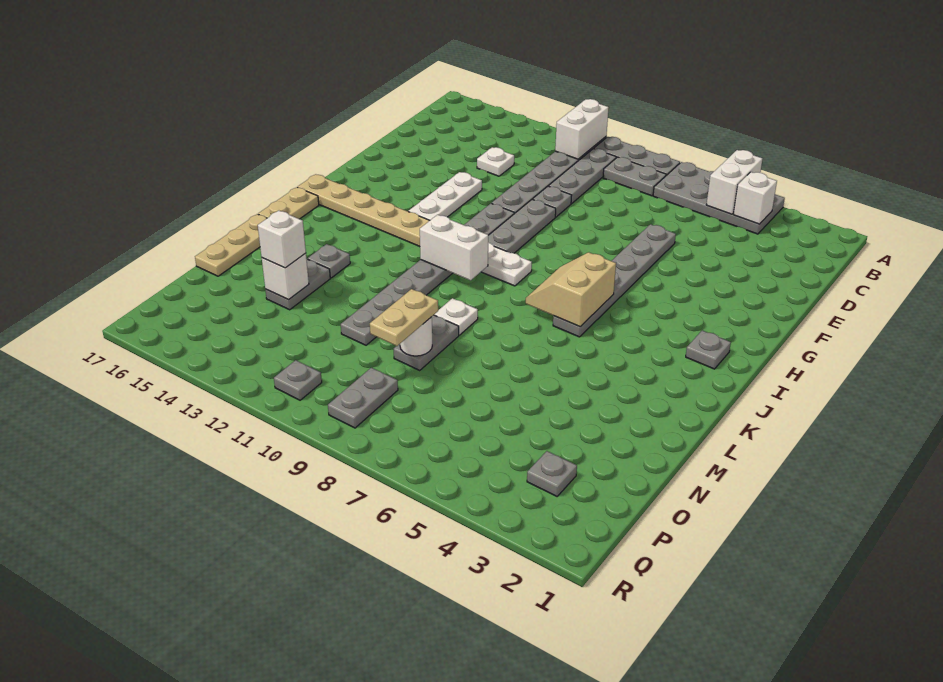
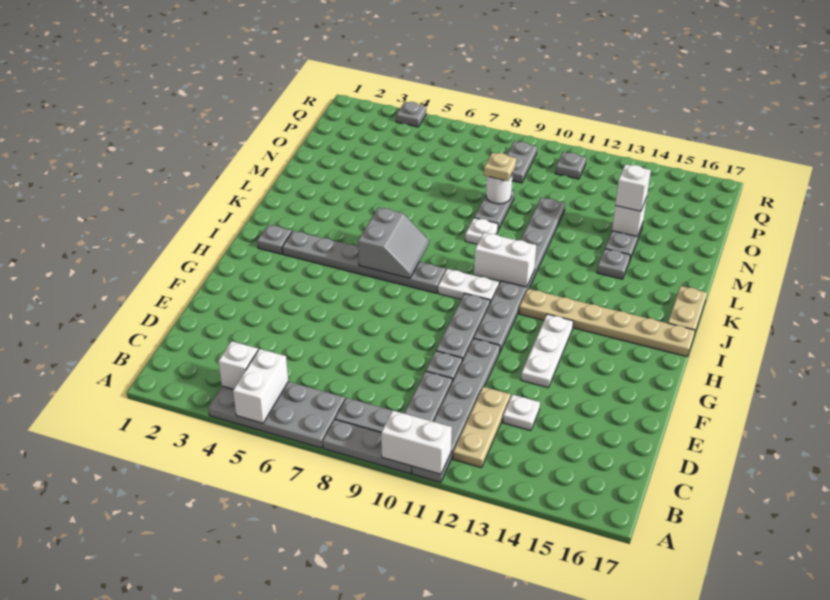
white brick A11:B11 level 2 -> white brick A10:A11 level 2
grey plate E6:J6 level 1 -> grey plate I3:I8 level 1
tan slope I6:J7 level 2 top 6 -> grey slope I6:J7 level 2 top 6
tan plate L17:N17 level 1 -> tan plate B12:D12 level 1
tan plate N9:O9 level 3 -> tan plate N9 level 3
grey plate P3 level 1 -> grey plate R4 level 1

